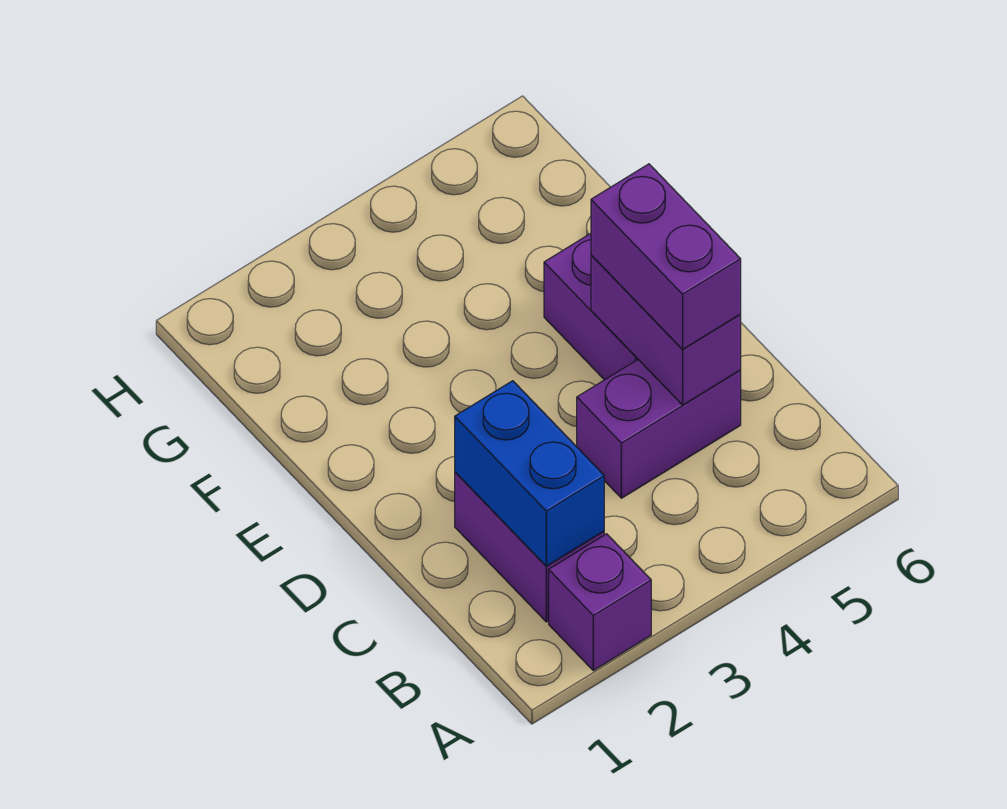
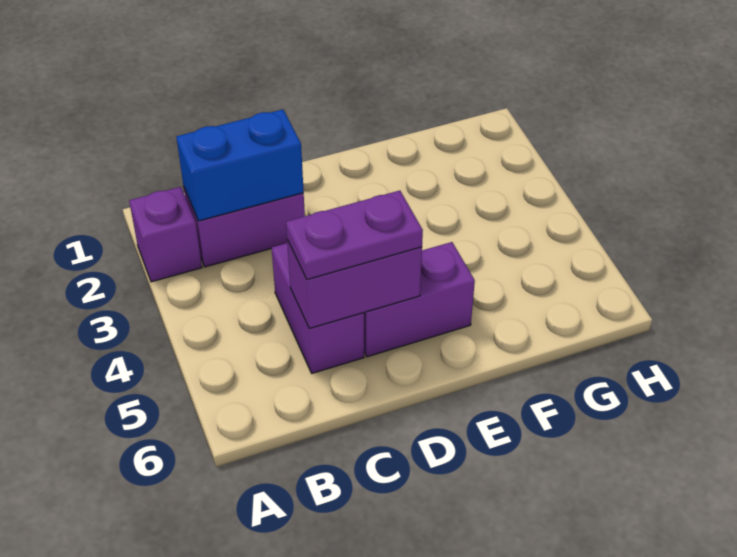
purple brick C5:D5 level 3 -> purple plate C5:D5 level 3

